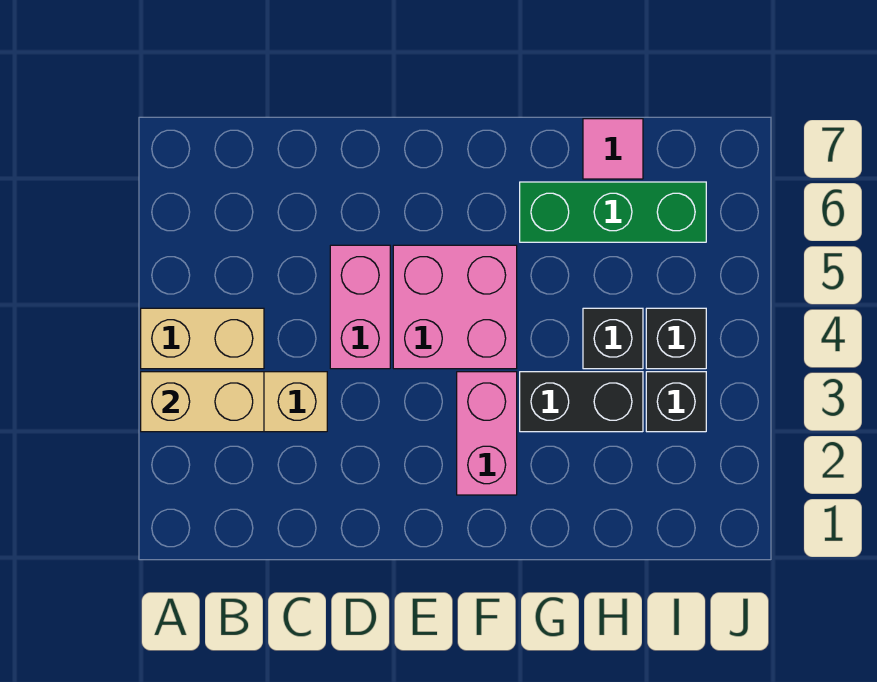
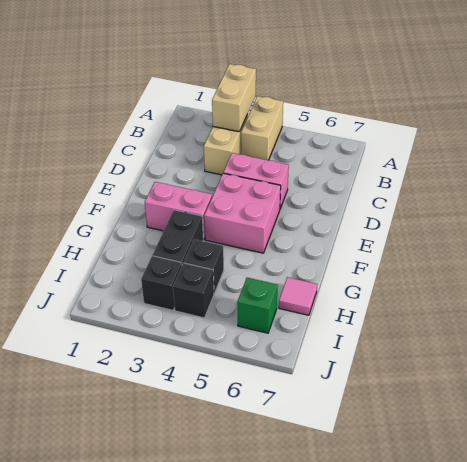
green brick G6:I6 level 1 -> green brick I6 level 1

